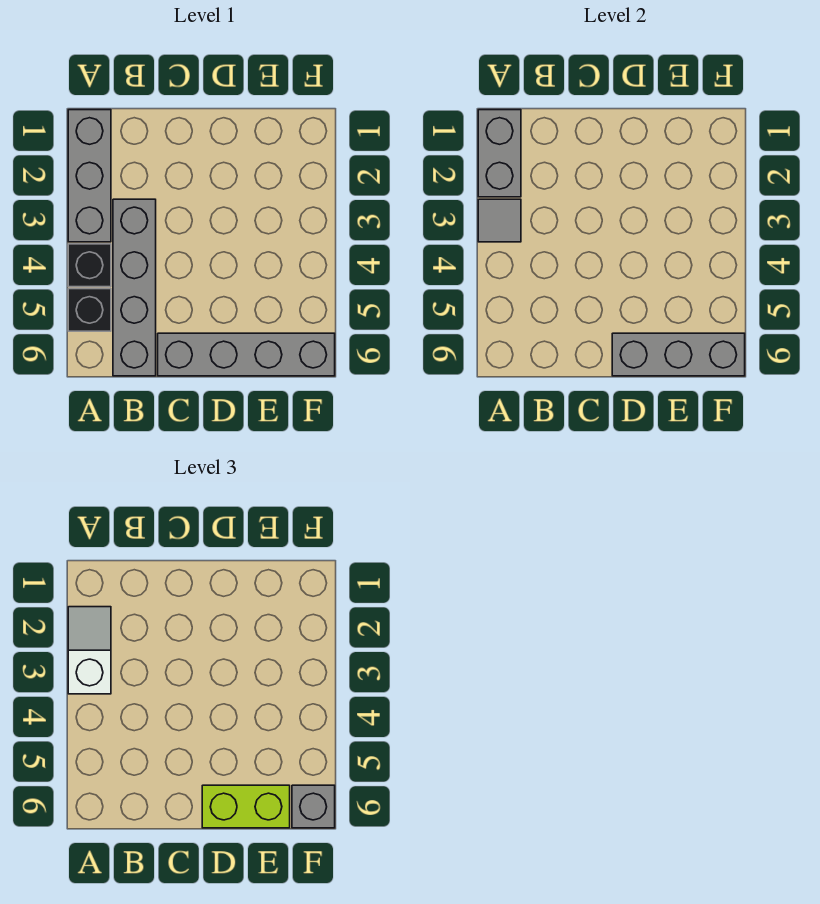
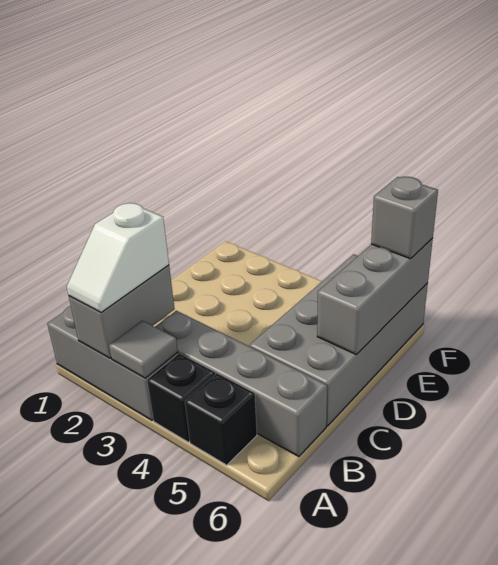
grey brick A1:A2 level 2 -> grey brick A2:B2 level 2
white slope A2:A3 level 3 top 3 -> white slope A2:B2 level 3 top B
grey brick C6:F6 level 1 -> grey brick C5:F6 level 1
lime brick D6:E6 level 3 -> none

